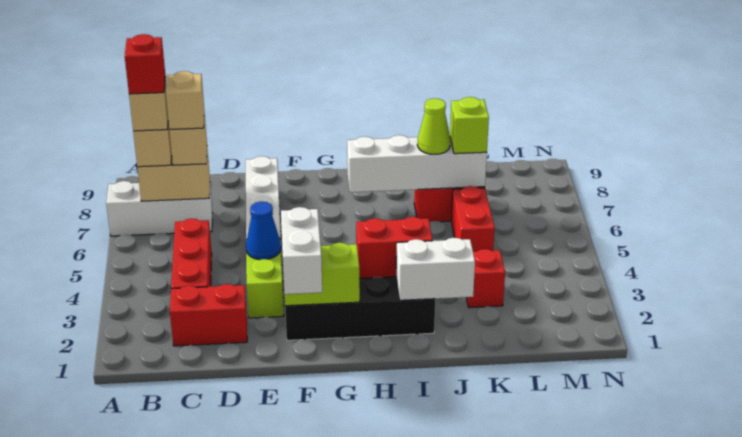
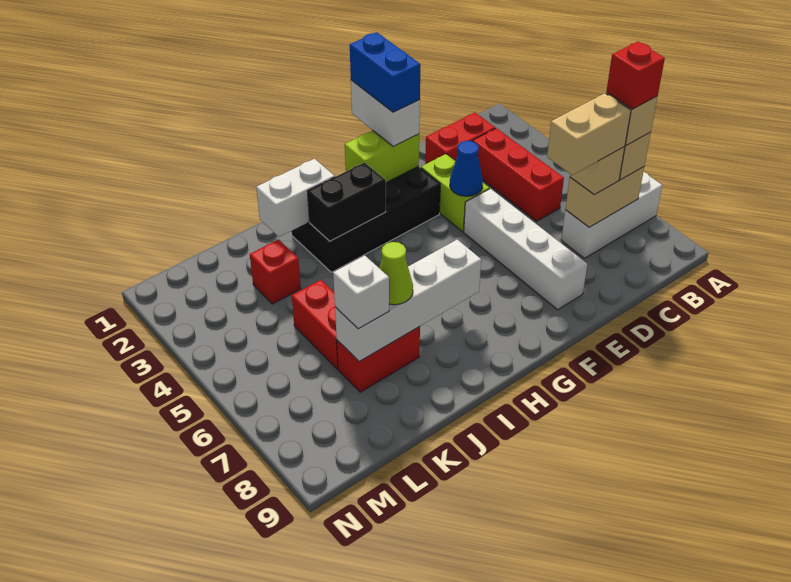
tan brick C7 level 4 -> tan brick C7:D7 level 4
none -> blue brick F1:F2 level 4
red brick H3:I3 level 2 -> black brick H3:I3 level 2
lime brick K7 level 3 -> white brick K7 level 3

